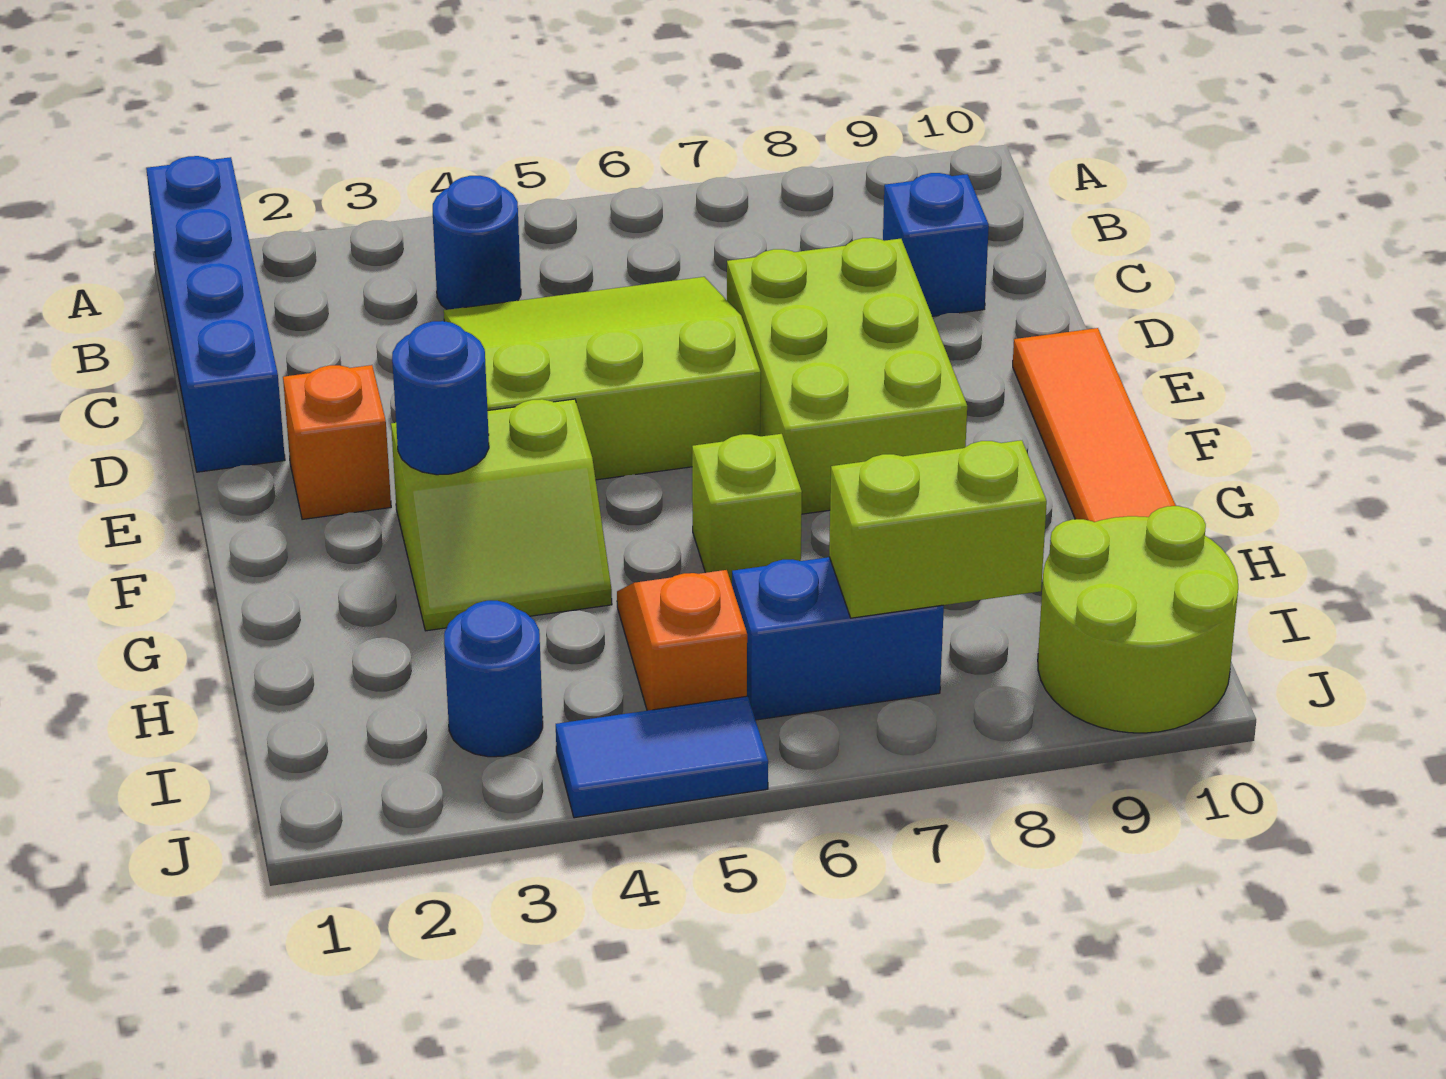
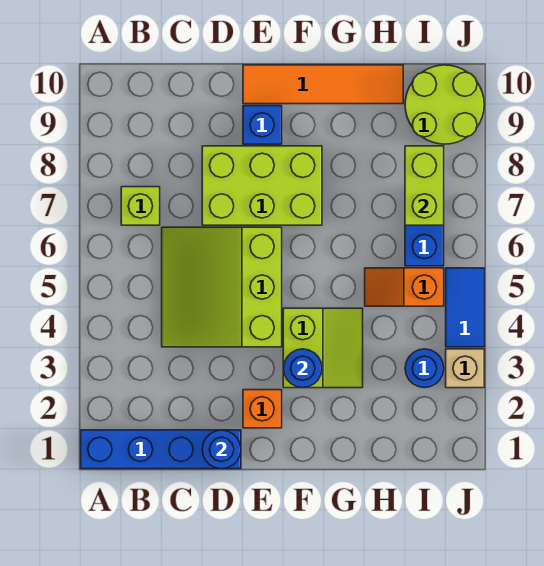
blue round brick B4 level 1 -> blue round brick D1 level 2
blue brick C9 level 1 -> blue brick E9 level 1
lime brick G6 level 1 -> lime brick B7 level 1
none -> tan brick J3 level 1

